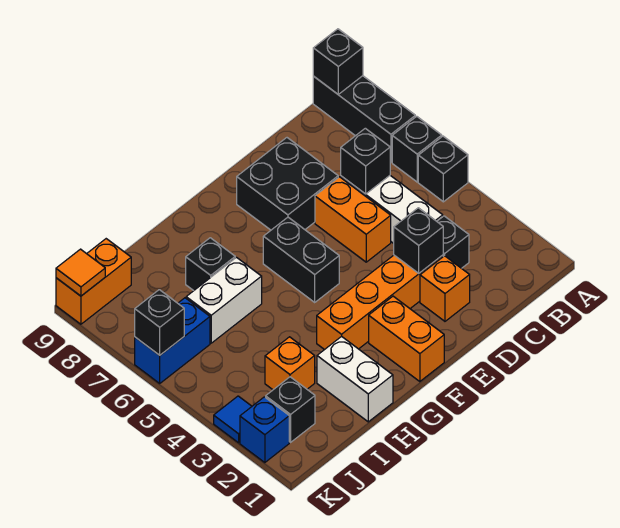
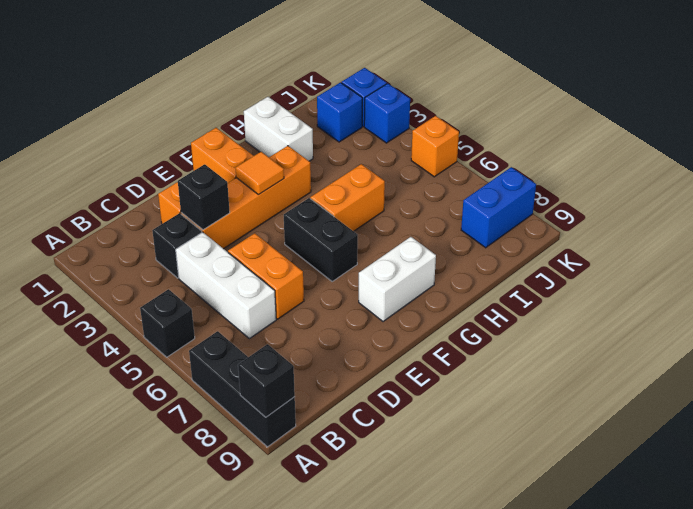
black brick A6 level 1 -> none
black brick C6 level 2 -> none
black brick D7:E8 level 1 -> none
white brick H6:I6 level 1 -> white brick F8:G8 level 1
black brick H7 level 1 -> none
orange brick I3 level 1 -> orange brick K5 level 1
black brick J2 level 1 -> blue brick J2 level 1
blue brick J6:K6 level 1 -> blue brick J8:K8 level 1
orange brick J9:K9 level 1 -> orange brick G5:H5 level 1
blue tile K3 level 1 -> blue brick K3 level 1
black brick K6 level 2 -> none
orange tile K9 level 2 -> orange tile F3 level 2

